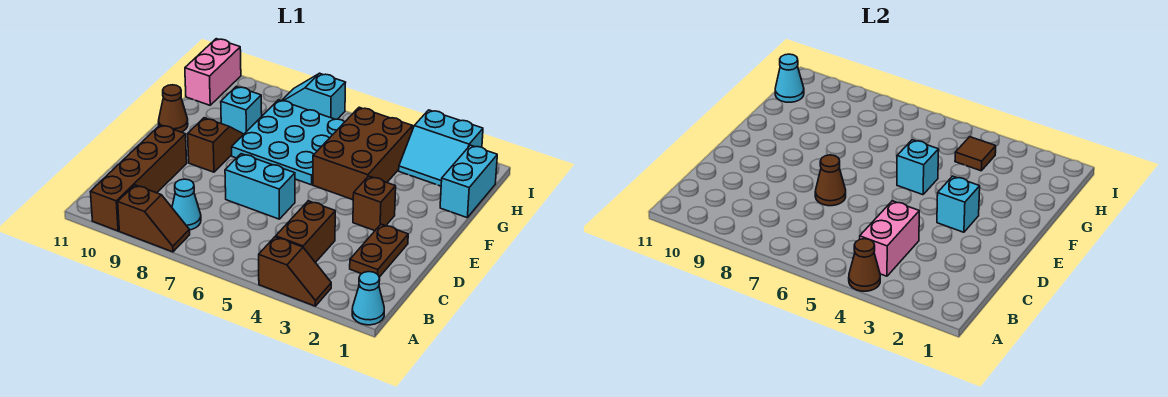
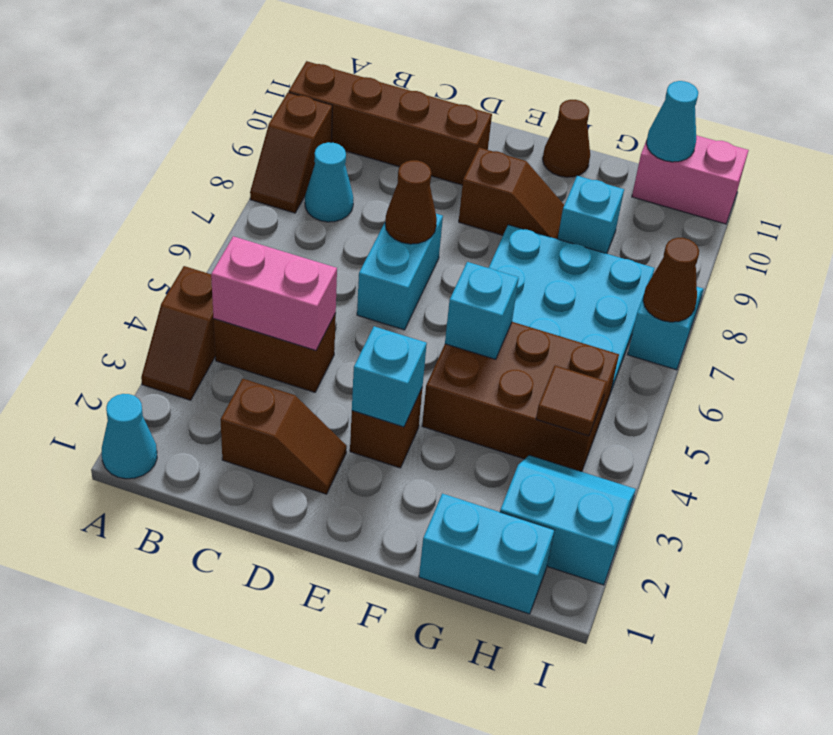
brown cone A4 level 2 -> brown cone I7 level 2
brown plate C2:D2 level 1 -> brown slope C2:D2 level 1 top C
cyan slope H2:I3 level 1 top I -> cyan slope H2:I3 level 1 top 2

